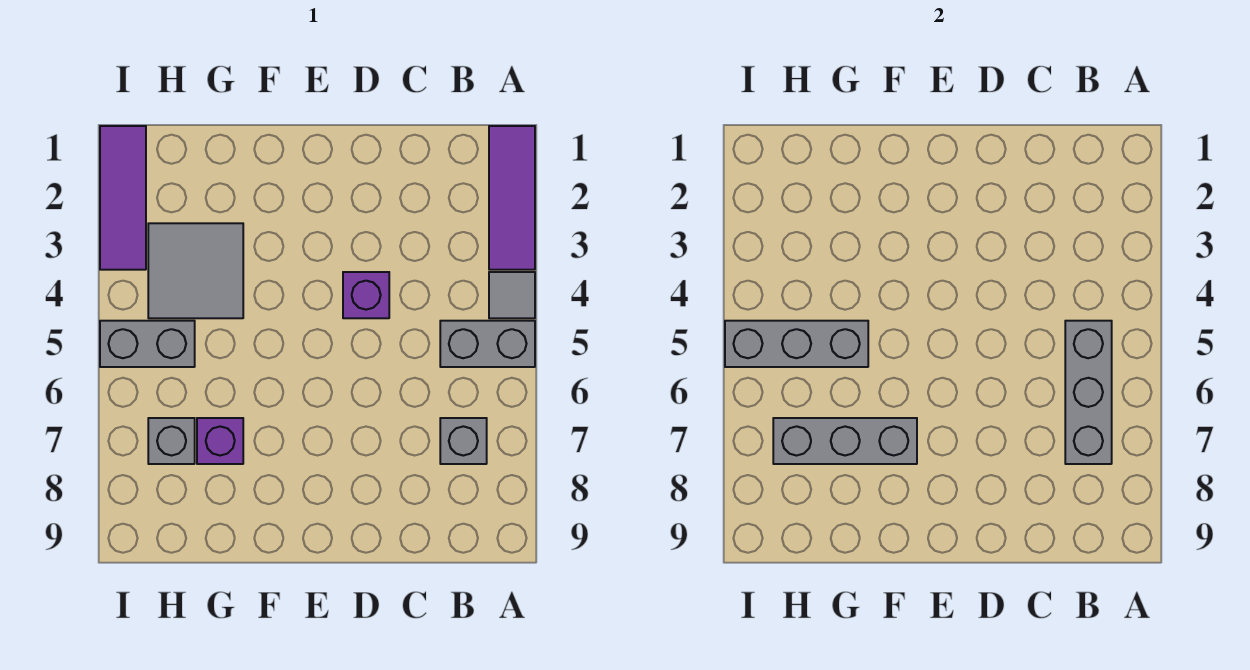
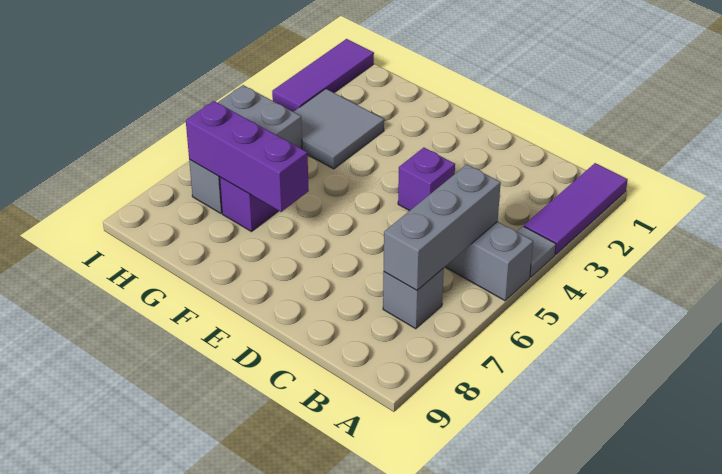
grey brick F7:H7 level 2 -> purple brick F7:H7 level 2
grey brick G5:I5 level 2 -> none

